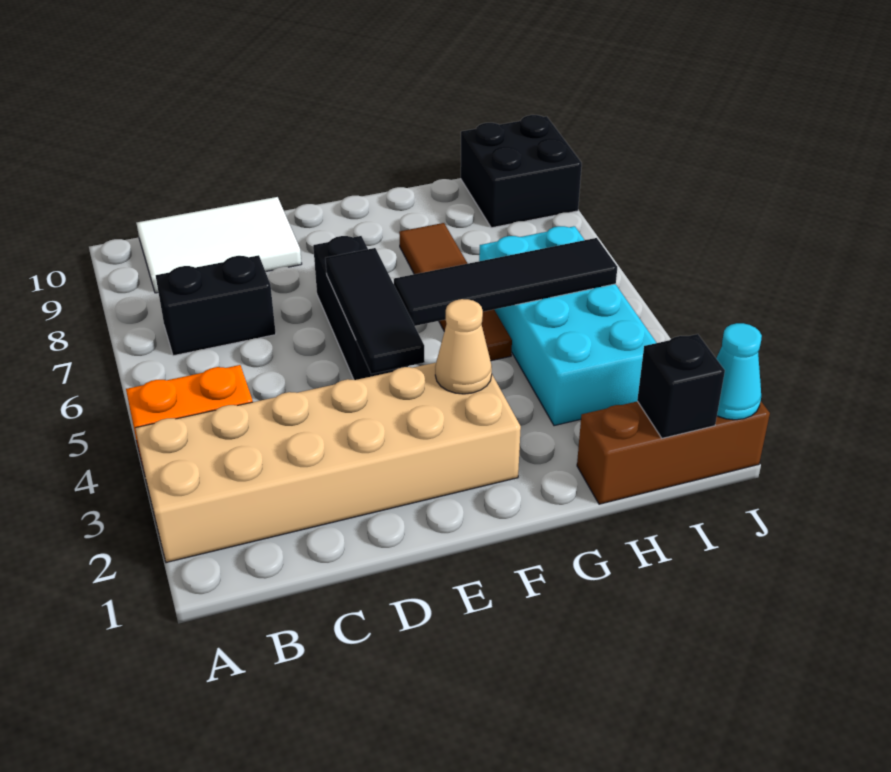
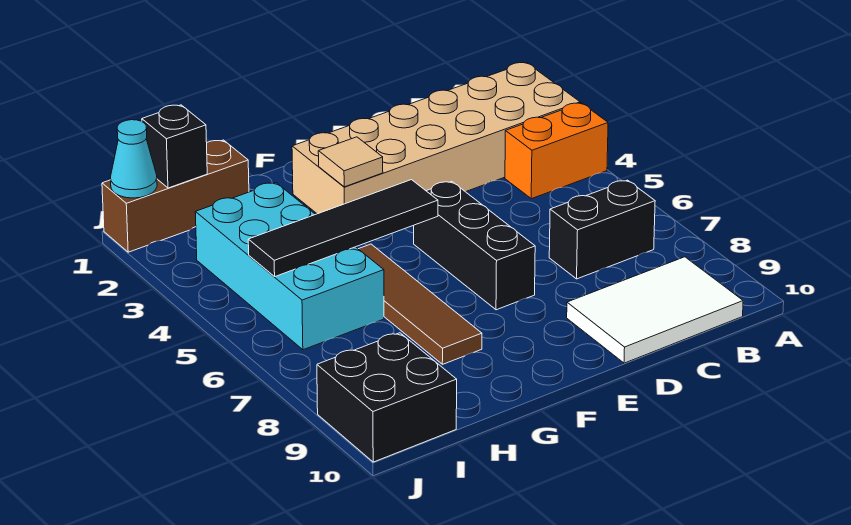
black tile E4:E6 level 2 -> none
tan cone F3 level 2 -> tan tile F3 level 2

